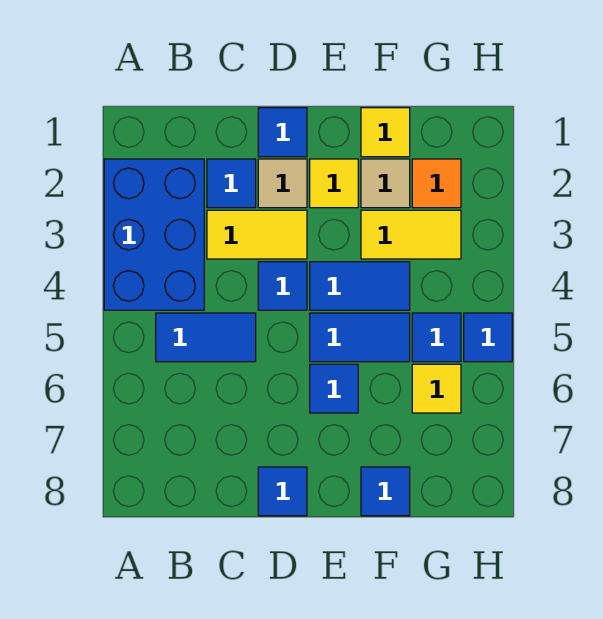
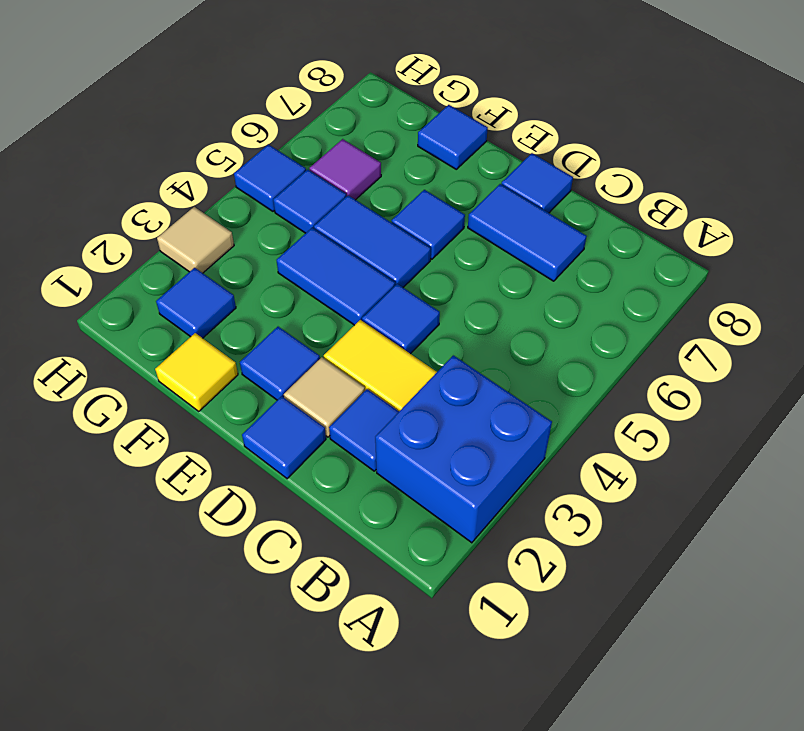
blue brick A2:B4 level 1 -> blue brick A2:B3 level 1
blue tile B5:C5 level 1 -> blue tile C7:D7 level 1
yellow tile E2 level 1 -> blue tile E2 level 1
tan tile F2 level 1 -> tan tile H3 level 1
yellow tile F3:G3 level 1 -> none
orange tile G2 level 1 -> blue tile G2 level 1
yellow tile G6 level 1 -> purple tile G6 level 1

